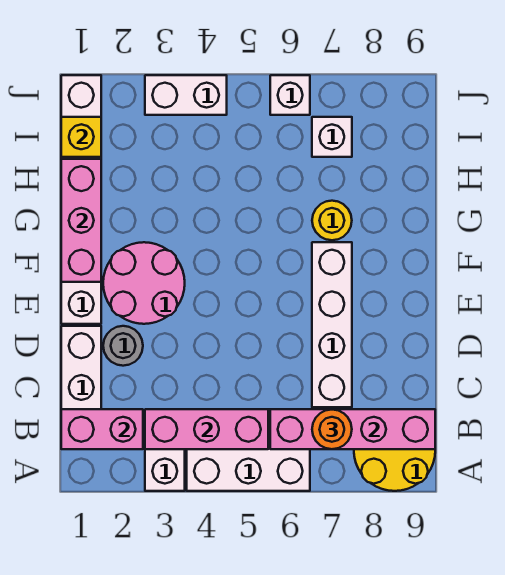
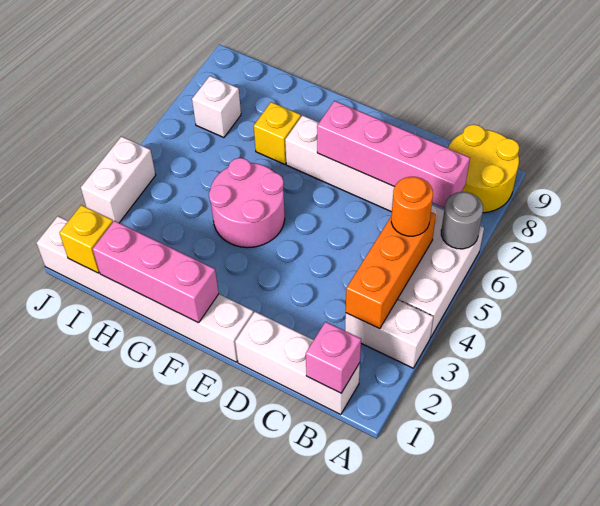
pink brick B1:B2 level 2 -> pink brick B1 level 2
pink brick B3:B5 level 2 -> orange brick B3:B5 level 2
pink brick B6:B9 level 2 -> pink brick B7:E7 level 2
orange round brick B7 level 3 -> orange round brick B5 level 3
grey round brick D2 level 1 -> grey round brick A6 level 2
pink round brick E2:F3 level 1 -> pink round brick F4:G5 level 1
yellow round brick G7 level 1 -> yellow brick G7 level 1
white brick J6 level 1 -> none

